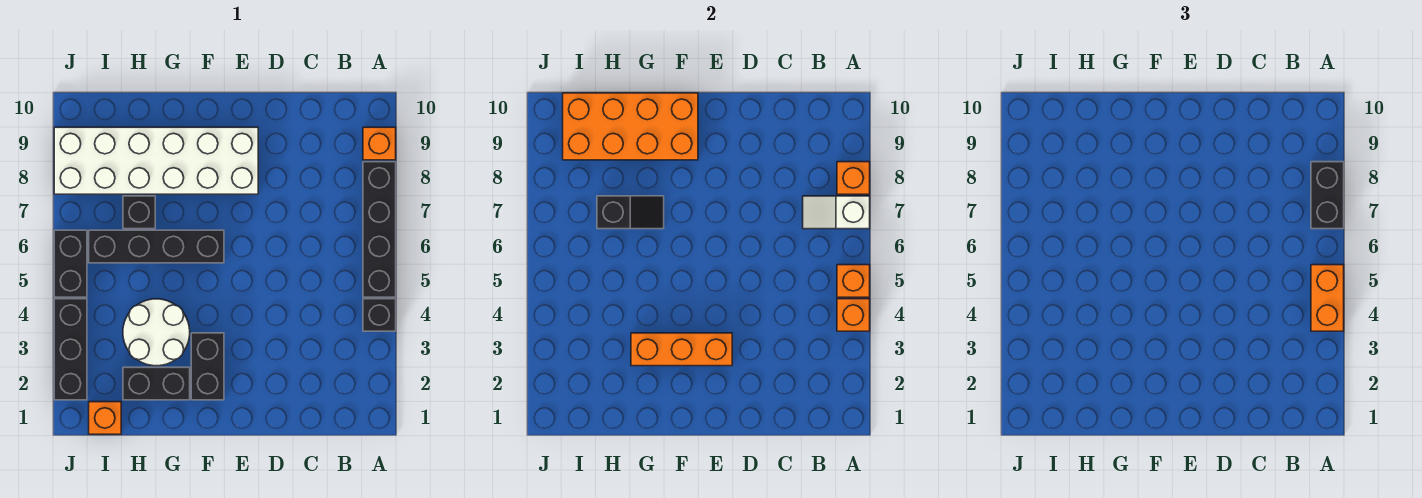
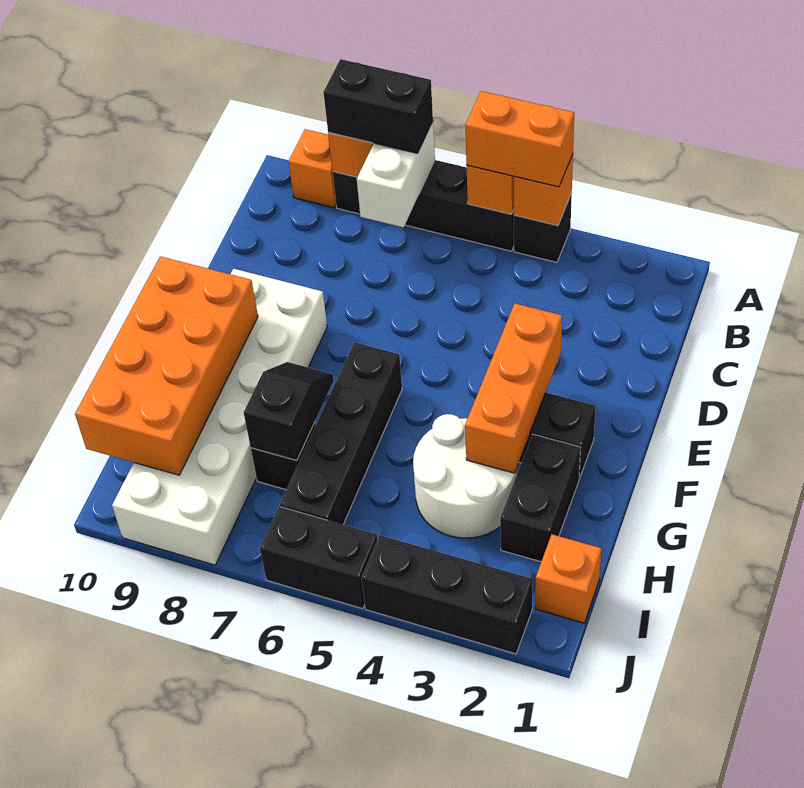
white slope A7:B7 level 2 top A -> white brick A7:B7 level 2

